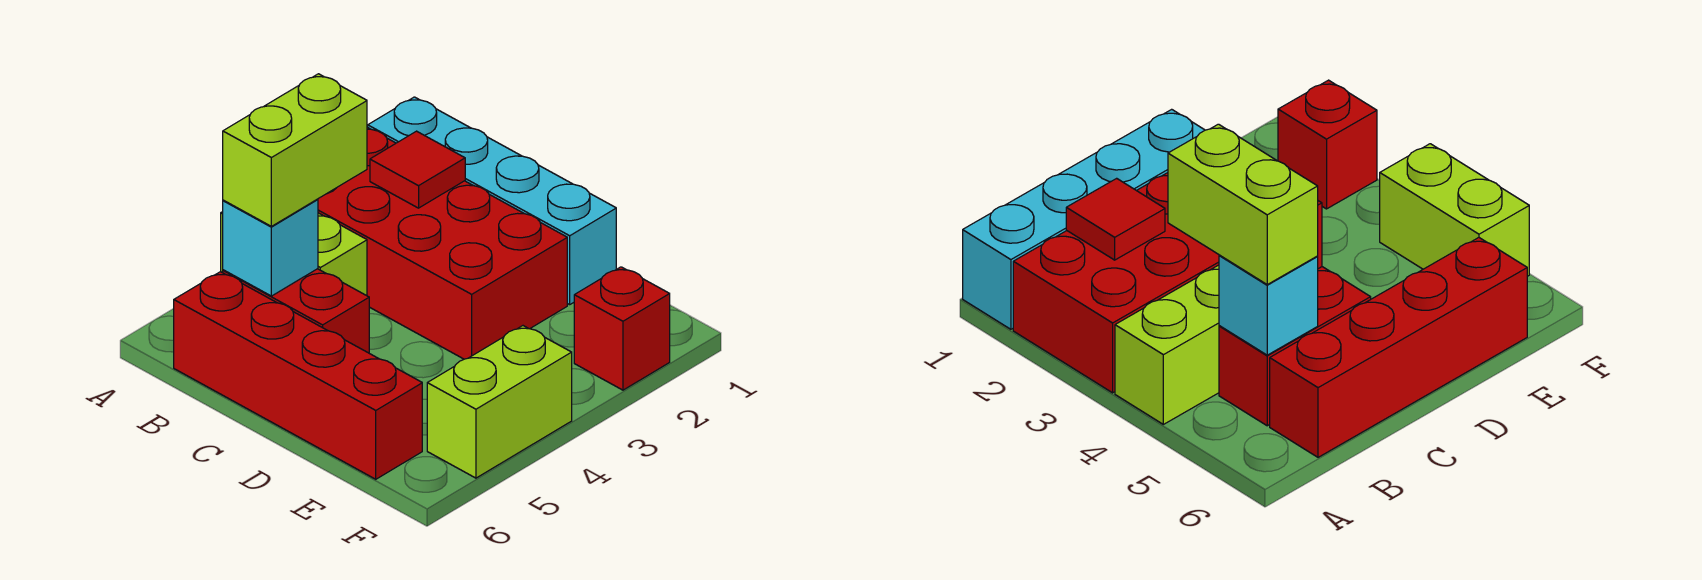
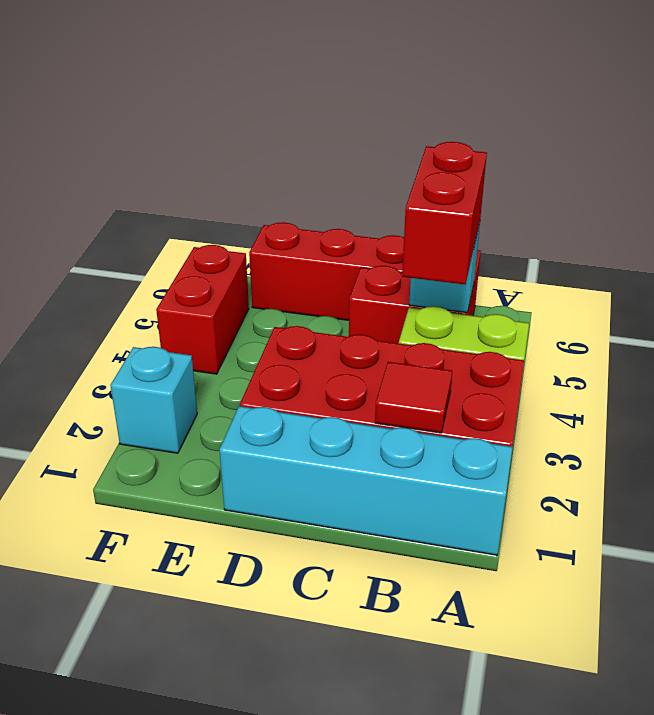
lime brick B4:B5 level 3 -> red brick B4:B5 level 3
red brick F2 level 1 -> cyan brick F2 level 1
lime brick F4:F5 level 1 -> red brick F4:F5 level 1

